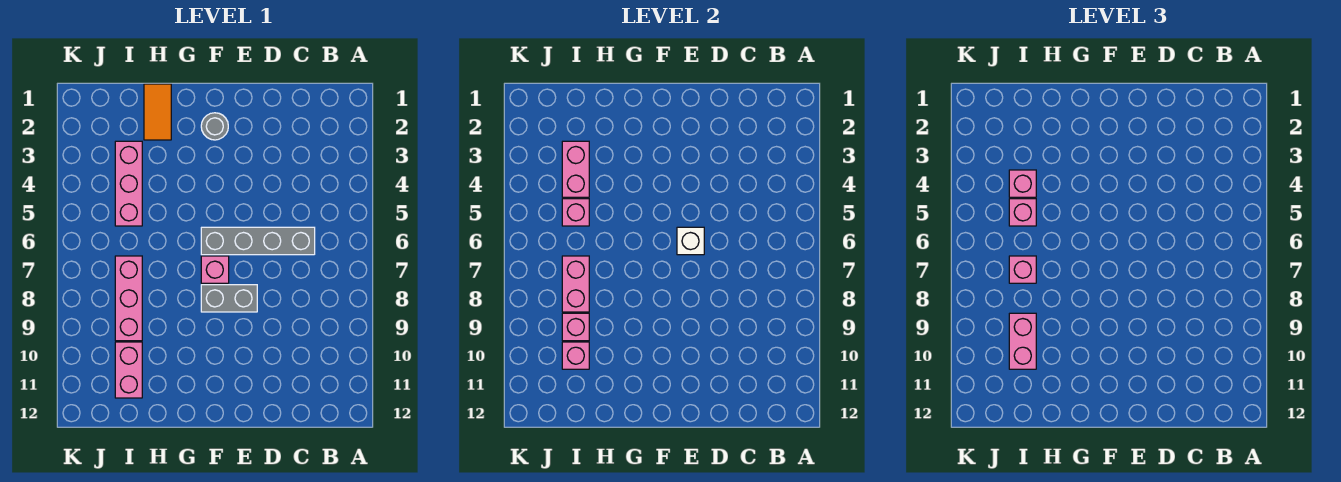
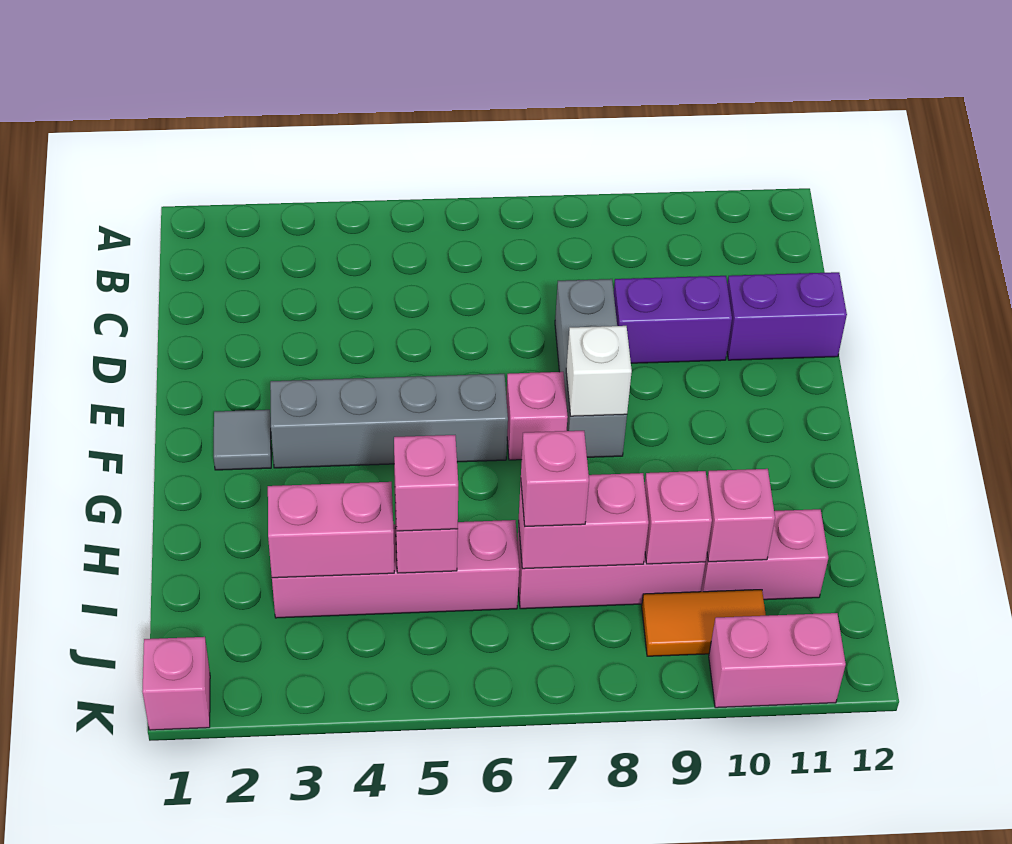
grey brick C6:F6 level 1 -> grey brick F3:F6 level 1
none -> purple brick D9:D10 level 1
none -> purple brick D11:D12 level 1
white brick E6 level 2 -> white brick F8 level 2
grey brick E8:F8 level 1 -> grey brick D8:F8 level 1
grey round brick F2 level 1 -> grey tile F2 level 1
orange tile H1:H2 level 1 -> orange tile J9:J10 level 1
pink brick I3:I5 level 1 -> pink brick I3:I6 level 1
pink brick I4 level 3 -> pink brick K1 level 1
pink brick I9:I10 level 3 -> pink brick K10:K11 level 1

